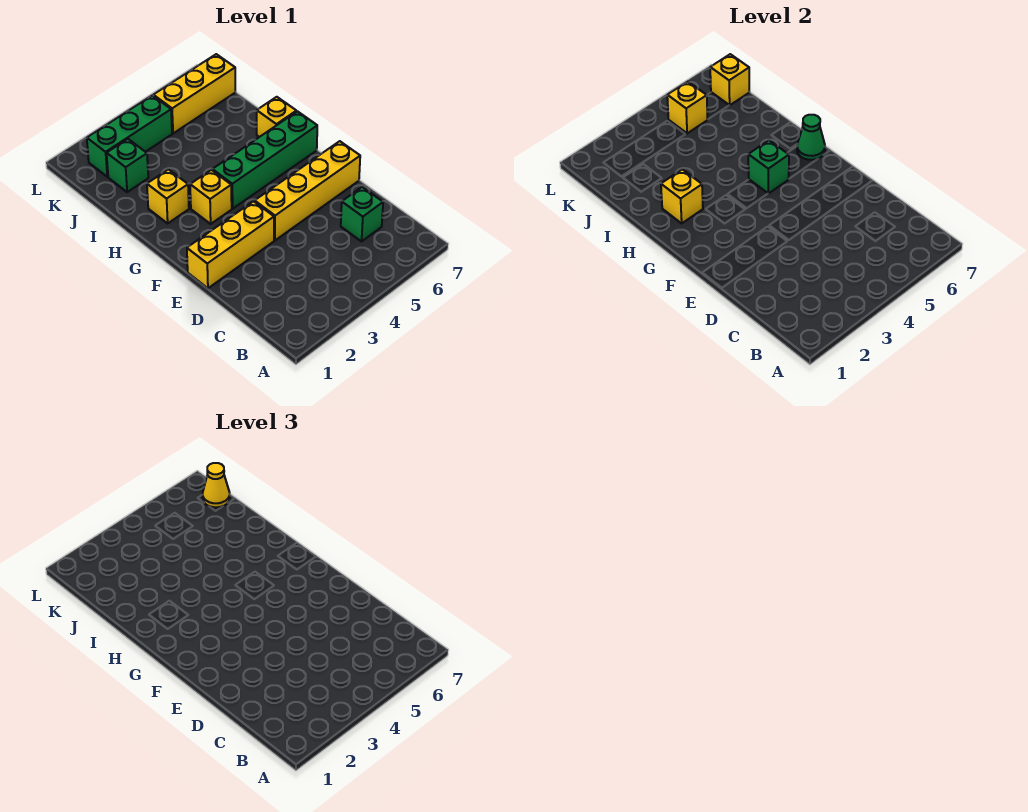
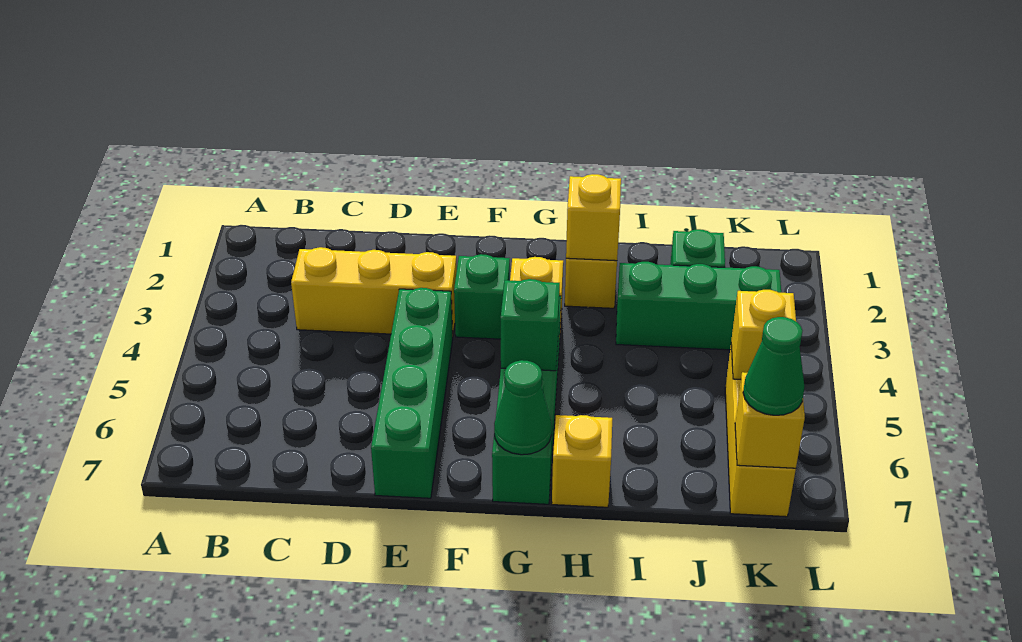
green brick C6 level 1 -> green brick F3 level 1
yellow brick E1:E3 level 1 -> yellow brick C3:E3 level 1
yellow brick E4:E7 level 1 -> green brick E4:E7 level 1
green brick K2:K4 level 1 -> green brick I3:K3 level 1
yellow cone K7 level 3 -> green cone K7 level 3

